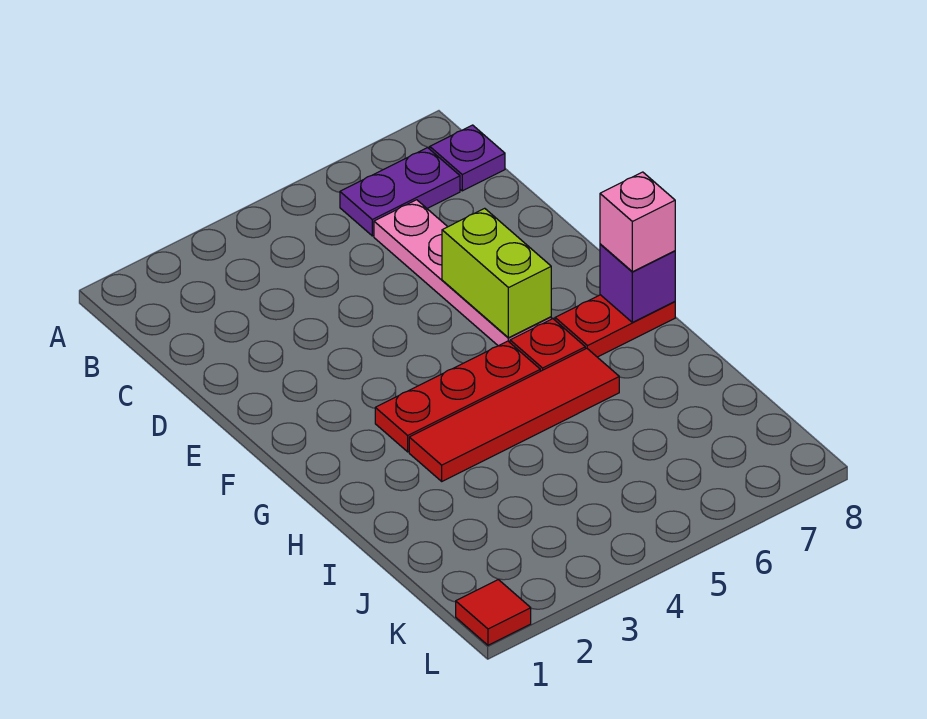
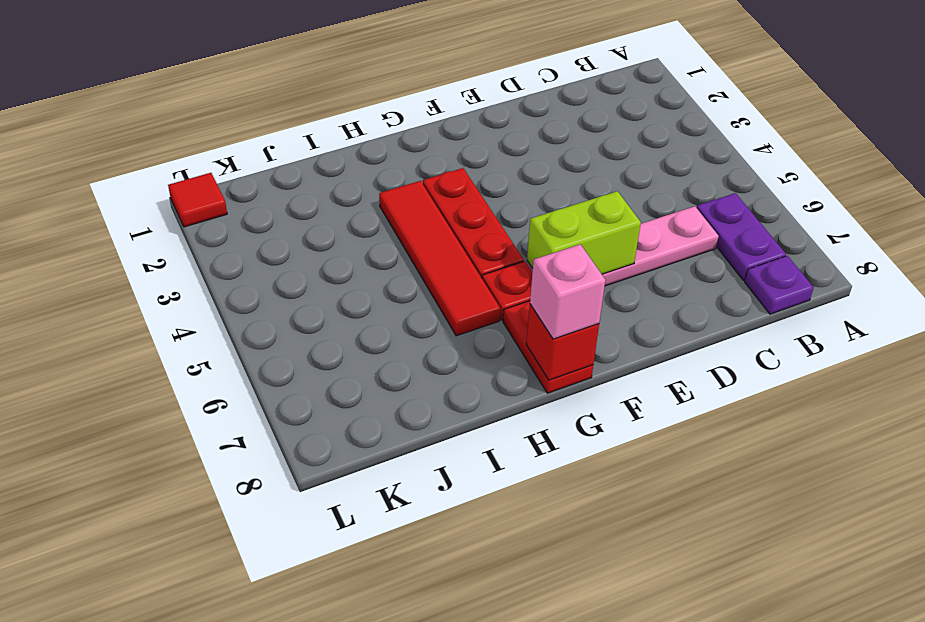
purple brick G8 level 2 -> red brick G8 level 2

